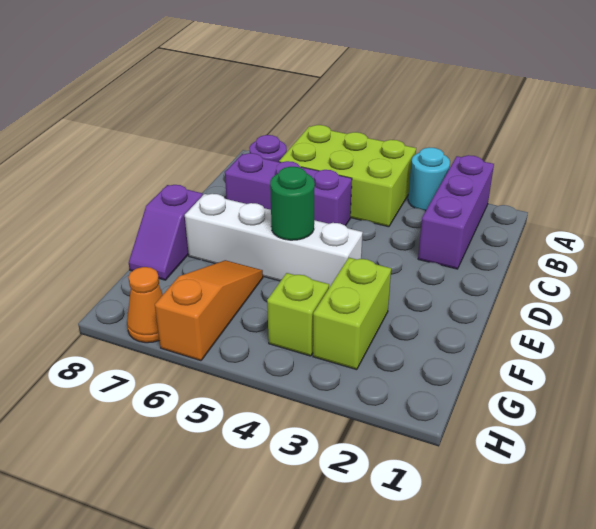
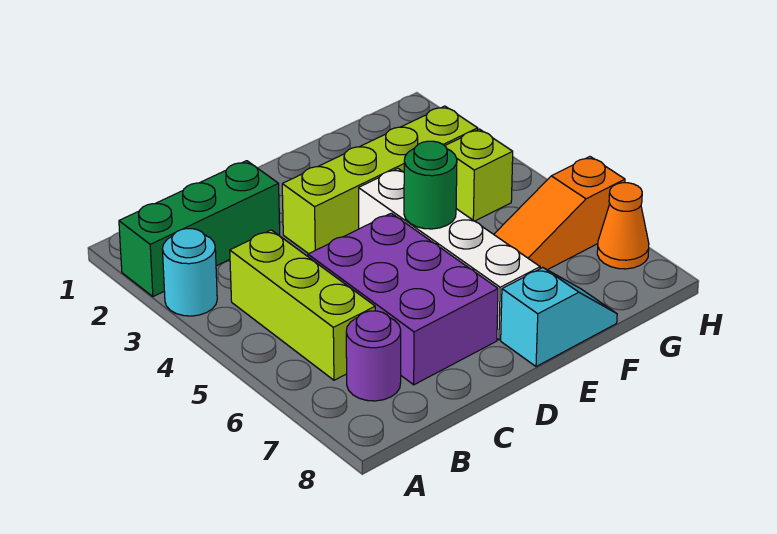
purple brick A2:C2 level 1 -> green brick A2:C2 level 1
lime brick A4:B6 level 1 -> lime brick B4:B6 level 1
purple brick C5:C7 level 1 -> purple brick C5:D7 level 1
purple slope E8:F8 level 1 top E -> cyan slope E8:F8 level 1 top E
lime brick F3:G3 level 1 -> lime brick D3:G3 level 1

